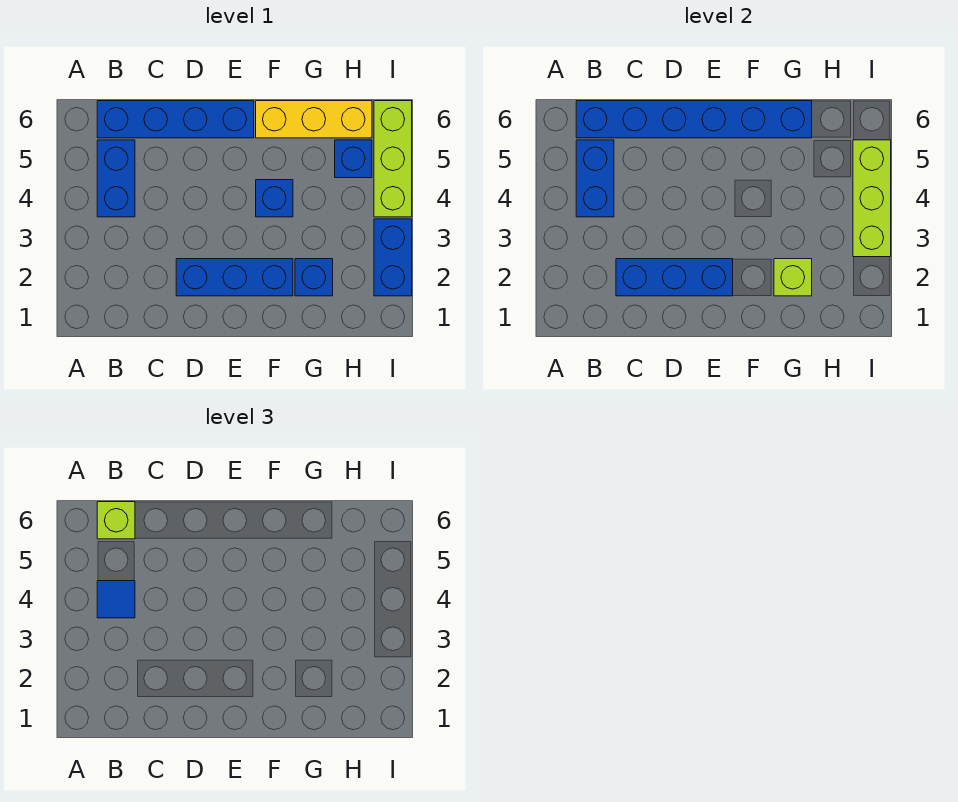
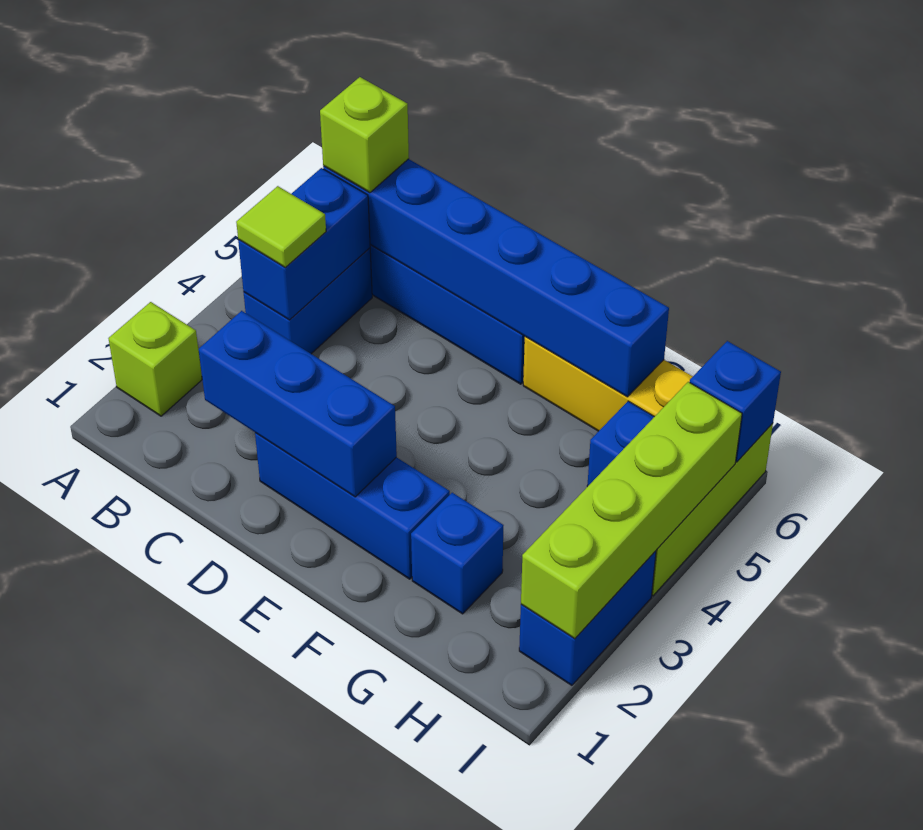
blue tile B4 level 3 -> lime tile B4 level 3
blue brick F4 level 1 -> blue brick I6 level 2
lime brick G2 level 2 -> lime brick A2 level 1
lime brick I3:I5 level 2 -> lime brick I2:I5 level 2

